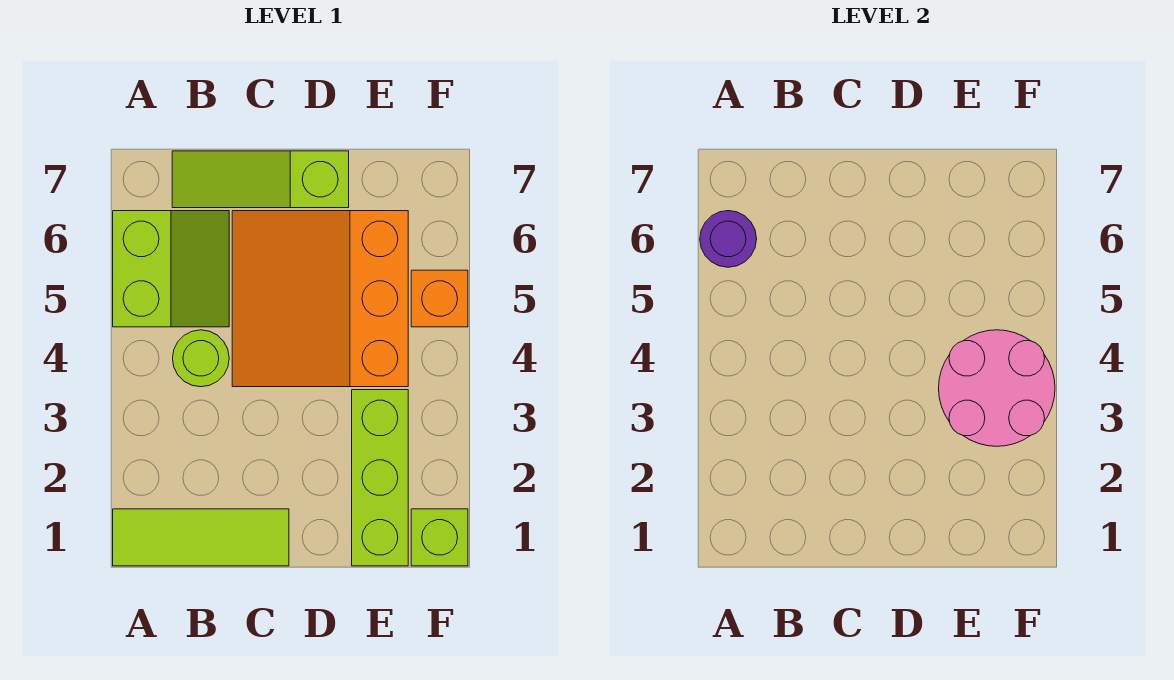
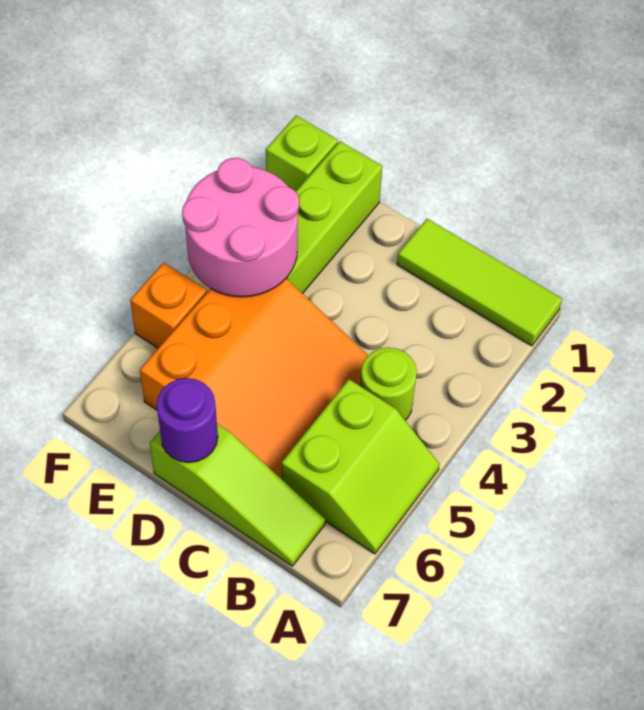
lime slope A5:B6 level 1 top A -> lime slope A5:B6 level 1 top B
purple round brick A6 level 2 -> purple round brick D7 level 2

